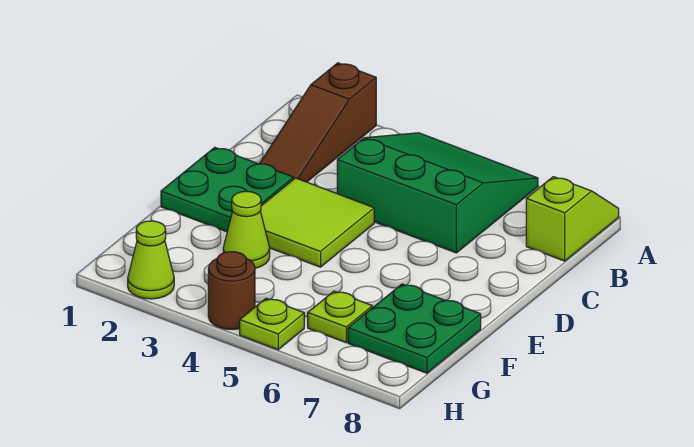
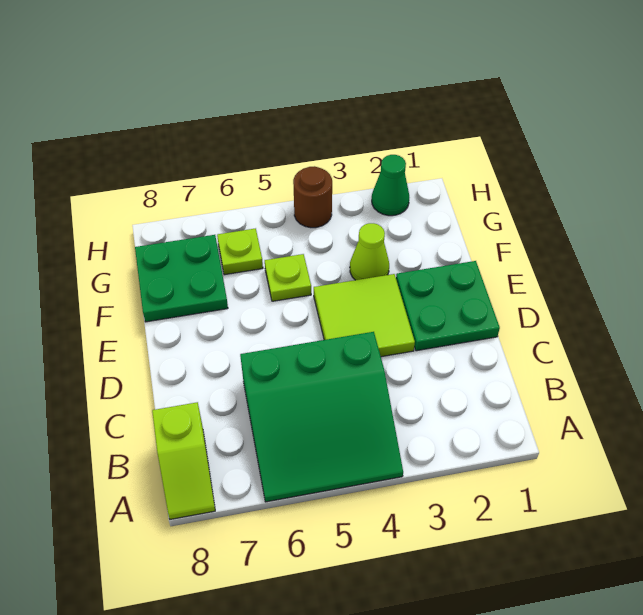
brown slope A2:C2 level 1 top A -> none
lime cone H2 level 1 -> green cone H2 level 1
lime plate H5 level 1 -> lime plate F5 level 1

